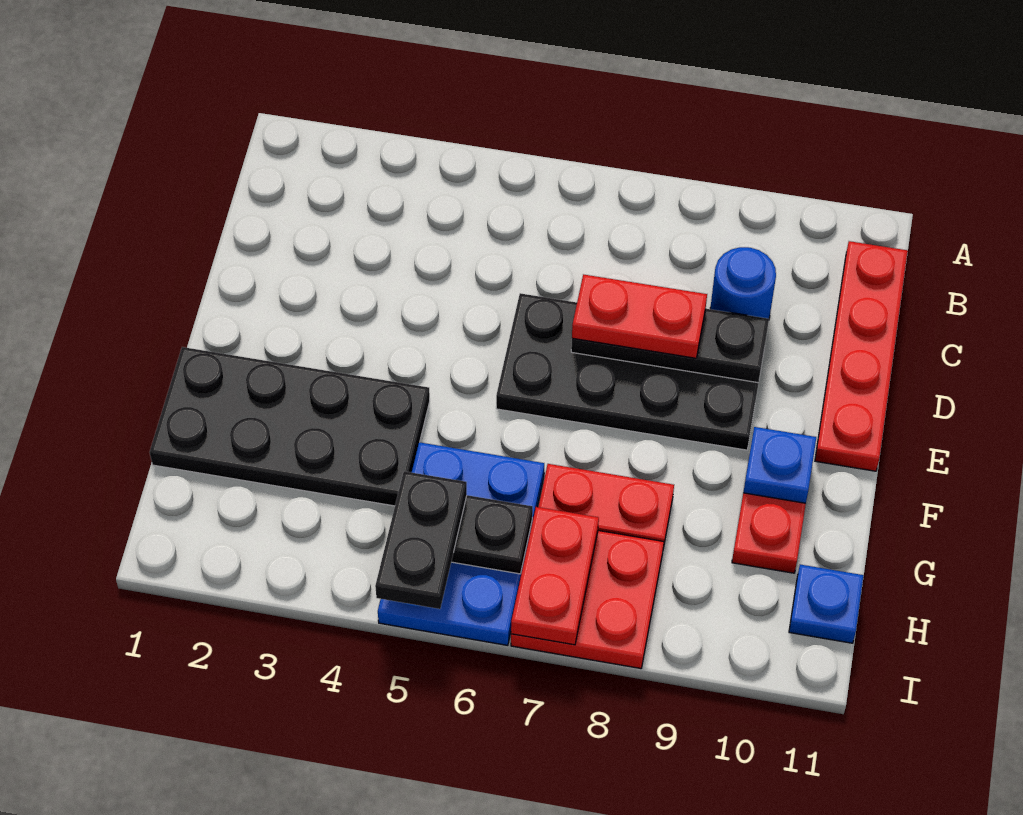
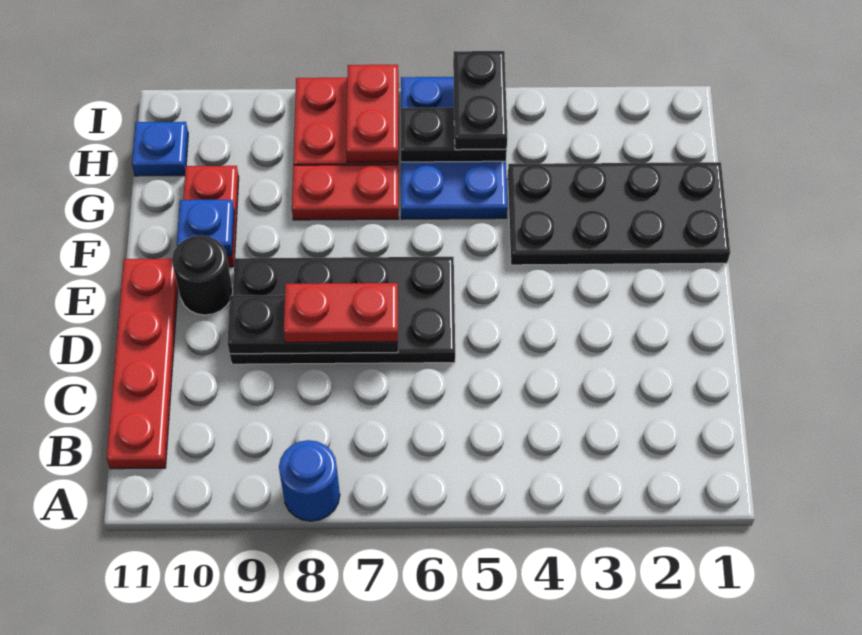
blue round brick C9 level 1 -> blue round brick A8 level 1
none -> black round brick E10 level 1

